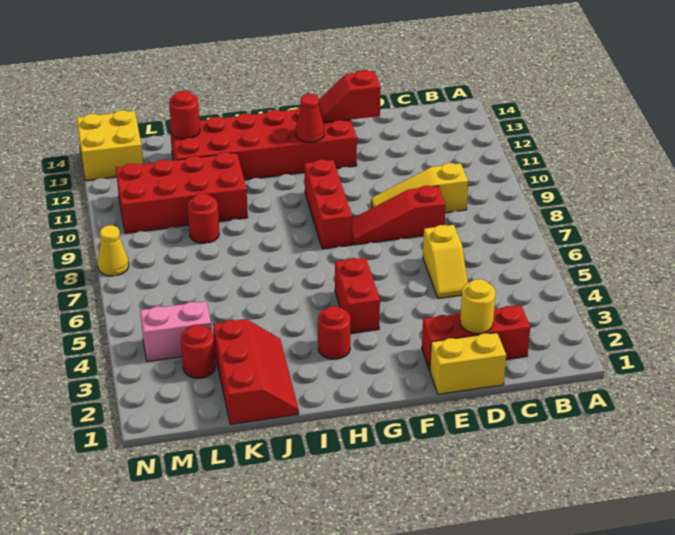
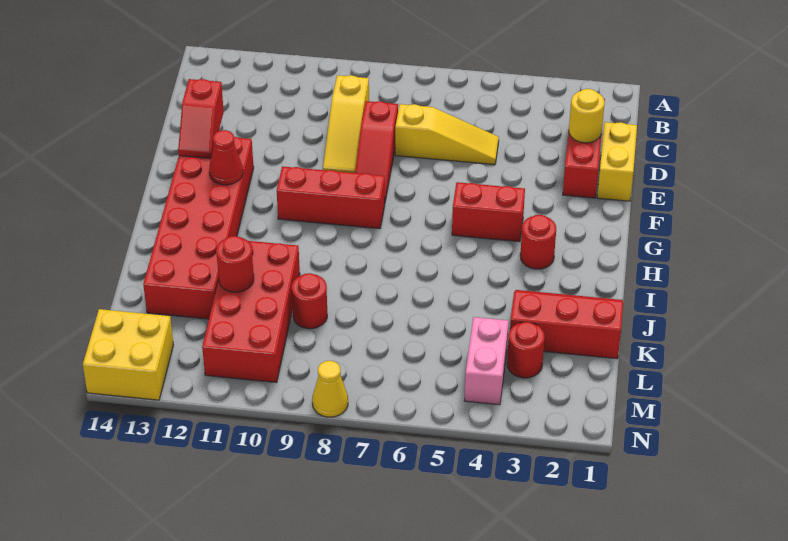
yellow slope D5:D6 level 1 top 6 -> yellow slope D5:D7 level 1 top 7
red round brick K13 level 2 -> red round brick K11 level 2

